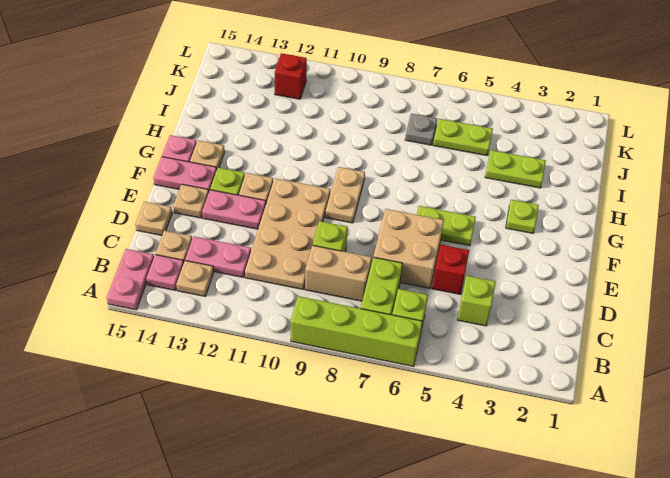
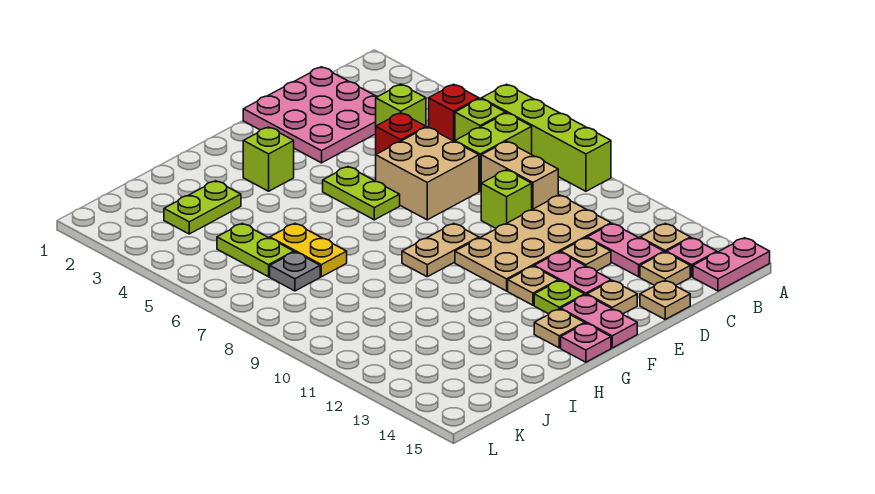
none -> pink plate C1:E3 level 1
none -> tan plate D12 level 1
lime plate G3 level 1 -> lime brick G3 level 1
lime plate I3:I4 level 1 -> lime plate I3:J3 level 1
none -> yellow plate I6:I7 level 1
red brick K12 level 1 -> red brick B5 level 1

